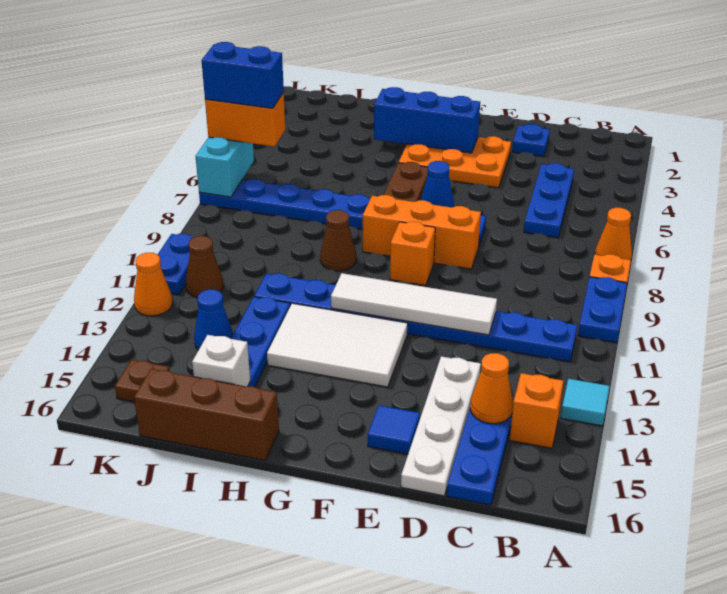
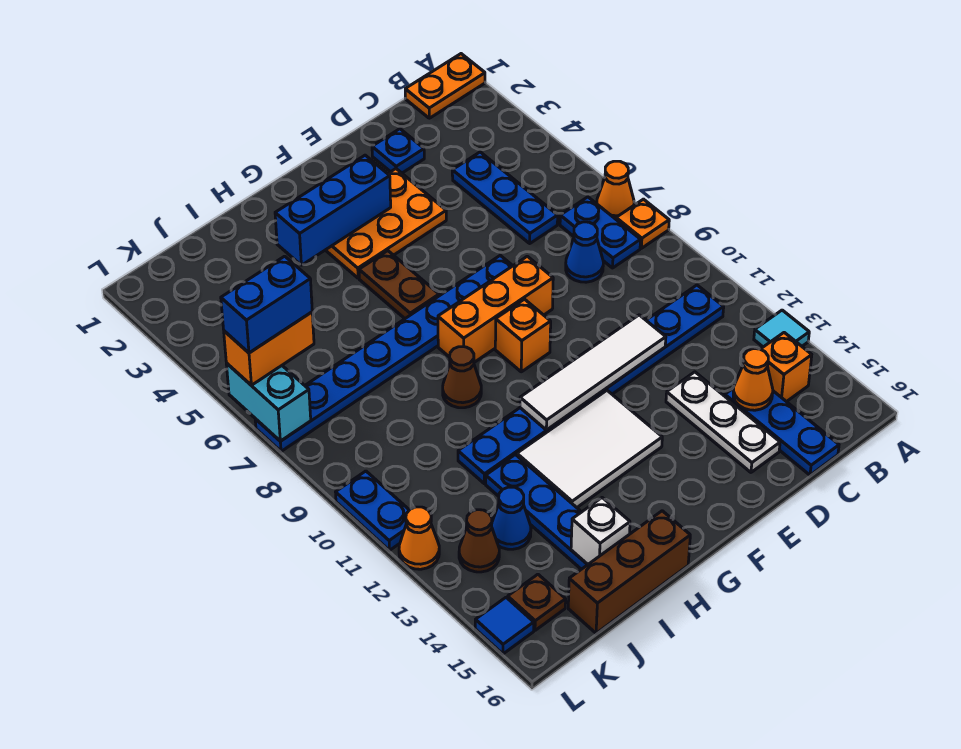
none -> orange plate A1:B1 level 1
blue plate A9:A10 level 1 -> blue plate B7:B8 level 1
white plate D13:D16 level 1 -> white plate D13:D15 level 1
blue tile E15 level 1 -> blue tile L15 level 1
blue cone F6 level 1 -> blue cone C8 level 1
brown cone K11 level 1 -> brown cone K13 level 1

